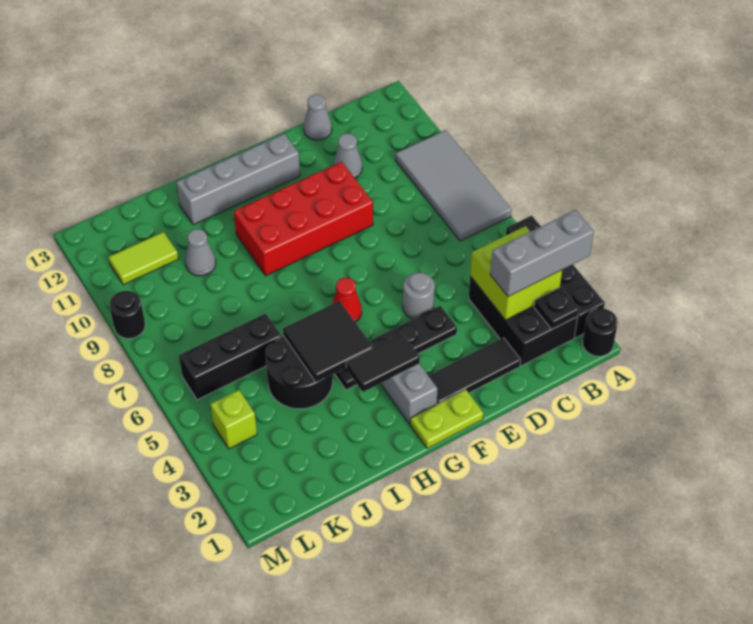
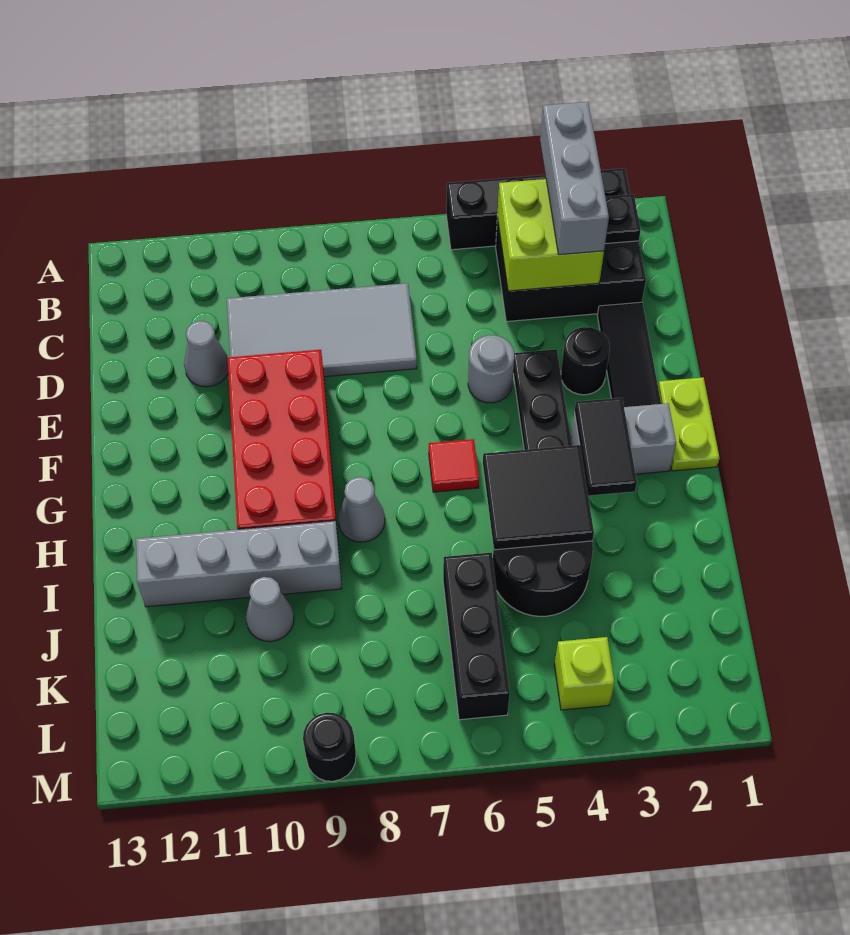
black round brick A1 level 1 -> black round brick E3 level 1
grey tile A7:B10 level 1 -> grey tile C7:D10 level 1
grey cone D13 level 1 -> grey cone H8 level 1
grey brick F12:I12 level 1 -> grey brick I9:I12 level 1
red cone G6 level 1 -> red tile G6 level 1
lime tile K11:L11 level 1 -> none

